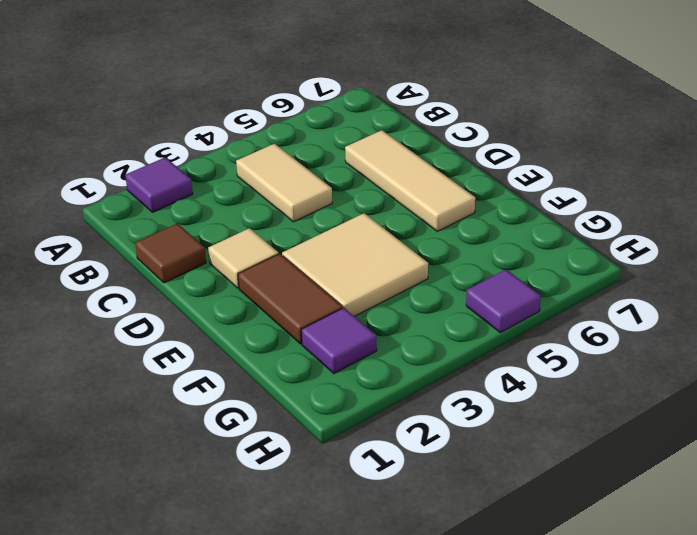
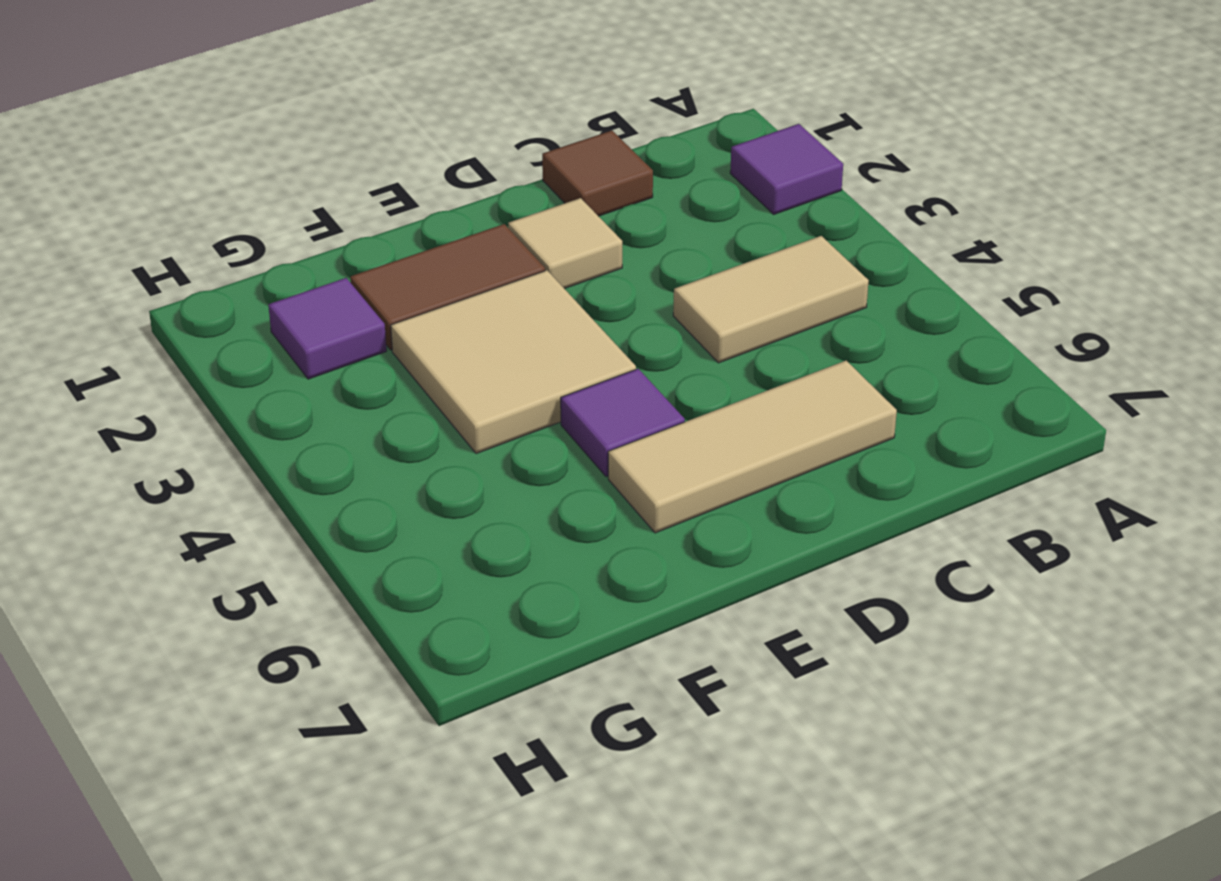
purple tile H5 level 1 -> purple tile E5 level 1

